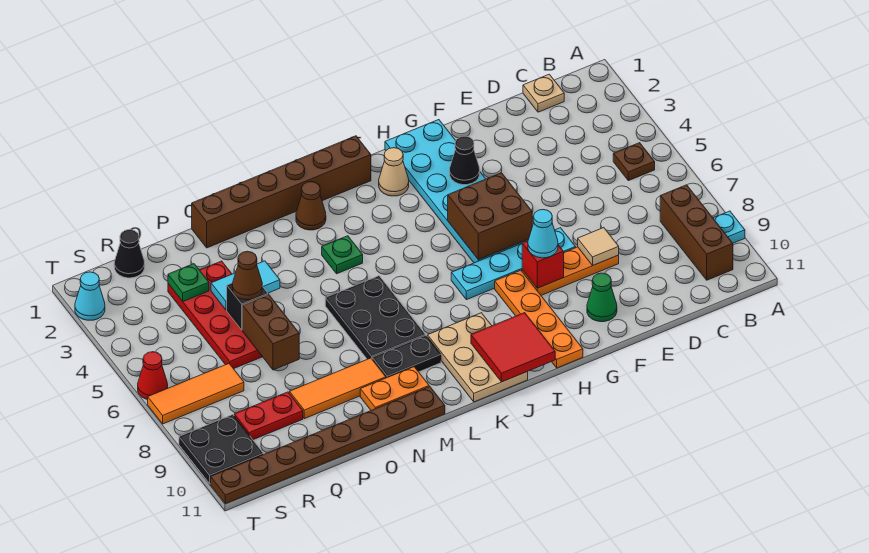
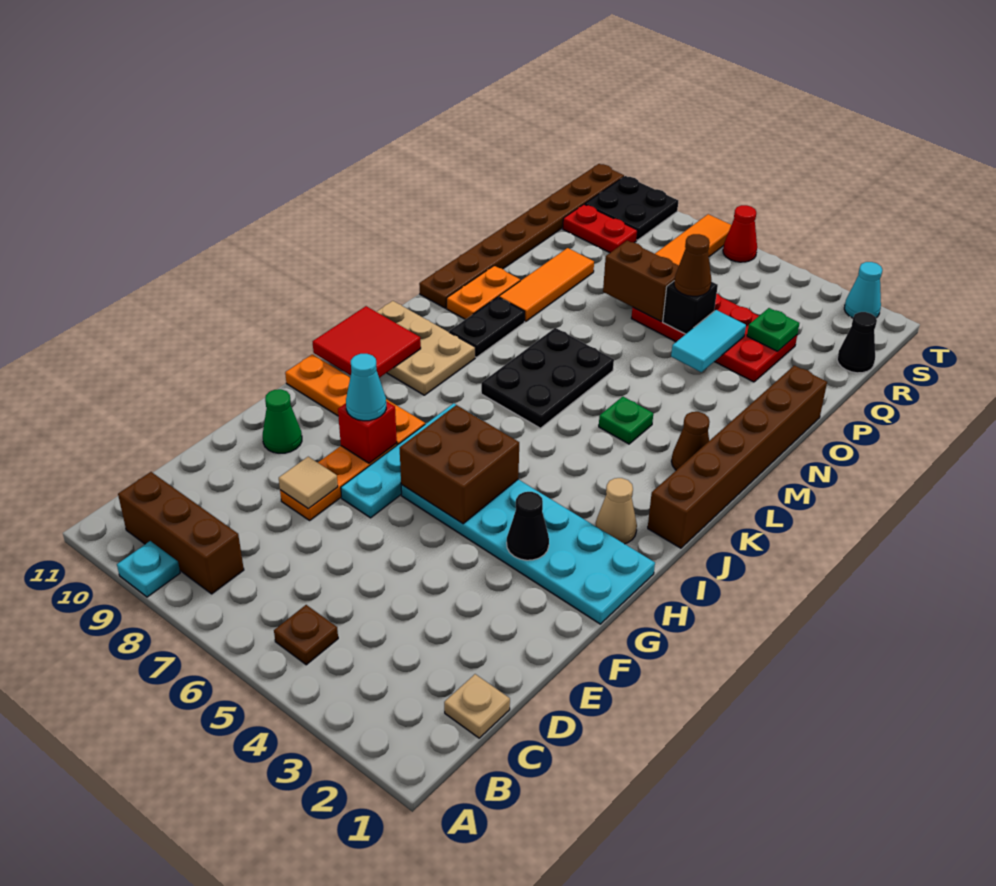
black plate L6:M8 level 1 -> black plate K6:M7 level 1
red plate Q9:R9 level 1 -> red plate R9:R10 level 1

